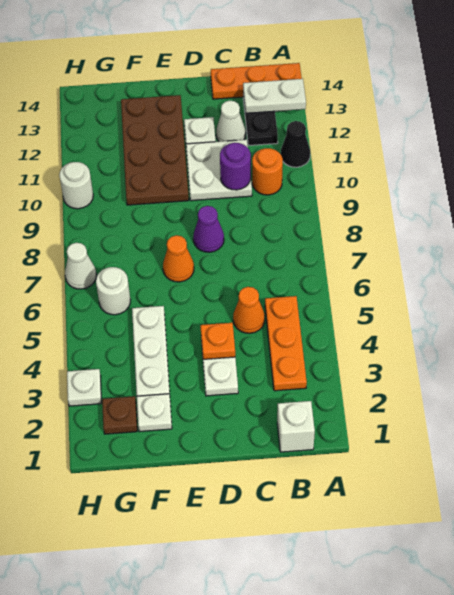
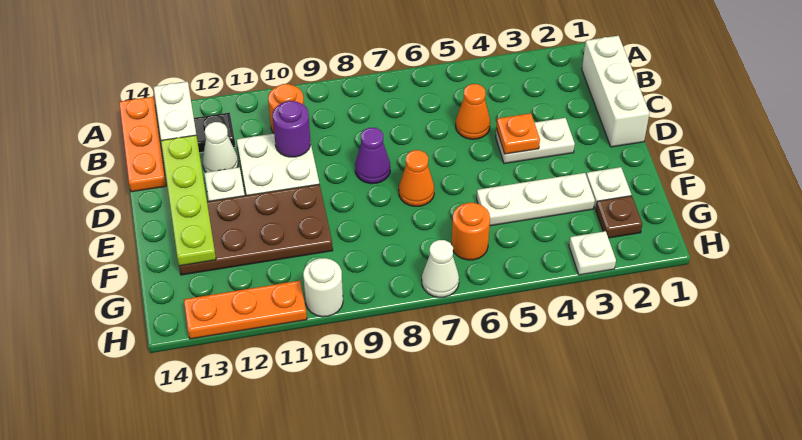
black cone A11 level 1 -> none
white brick B1 level 1 -> white brick B1:D1 level 1
orange plate B3:B5 level 1 -> orange plate H11:H13 level 1
none -> lime plate C13:F13 level 2
white round brick G6 level 1 -> orange round brick G6 level 1

